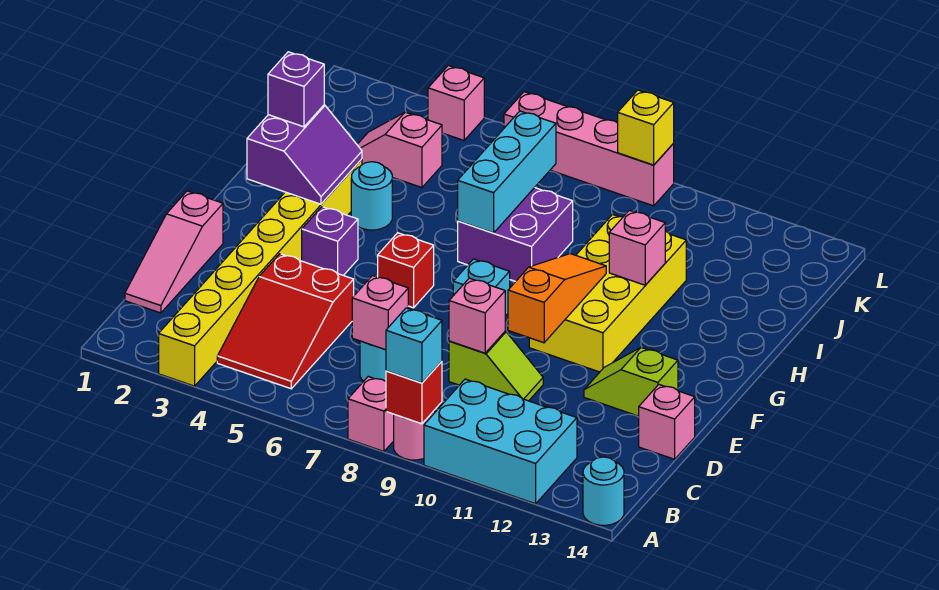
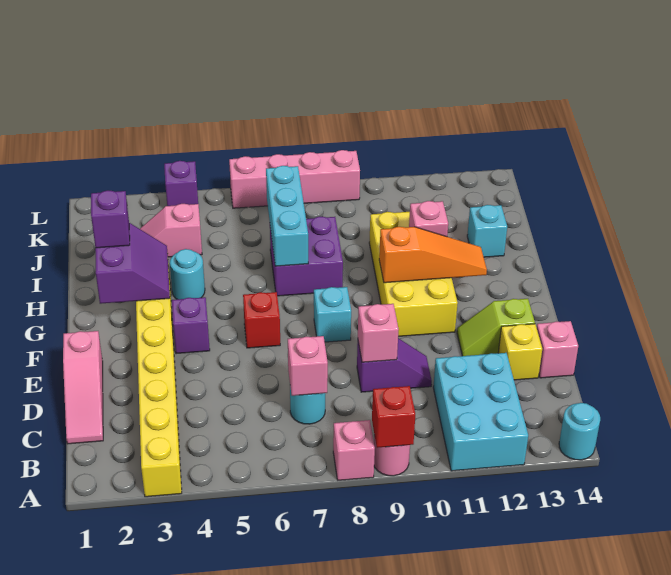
cyan brick A9 level 3 -> cyan brick I13 level 1
cyan brick A10:B12 level 1 -> cyan brick A11:C12 level 1
red slope B4:D5 level 1 top D -> none
lime slope D9:D10 level 1 top 9 -> purple slope D9:D10 level 1 top 9
orange slope E10:G10 level 2 top E -> orange slope G10:G12 level 2 top 10
pink brick L4 level 1 -> purple brick L4 level 1
yellow brick L9 level 2 -> yellow brick D13 level 1

